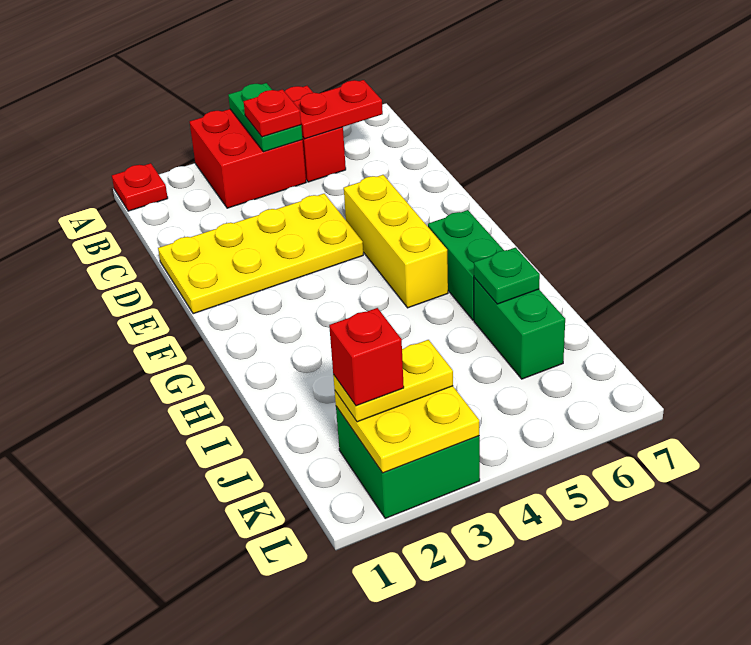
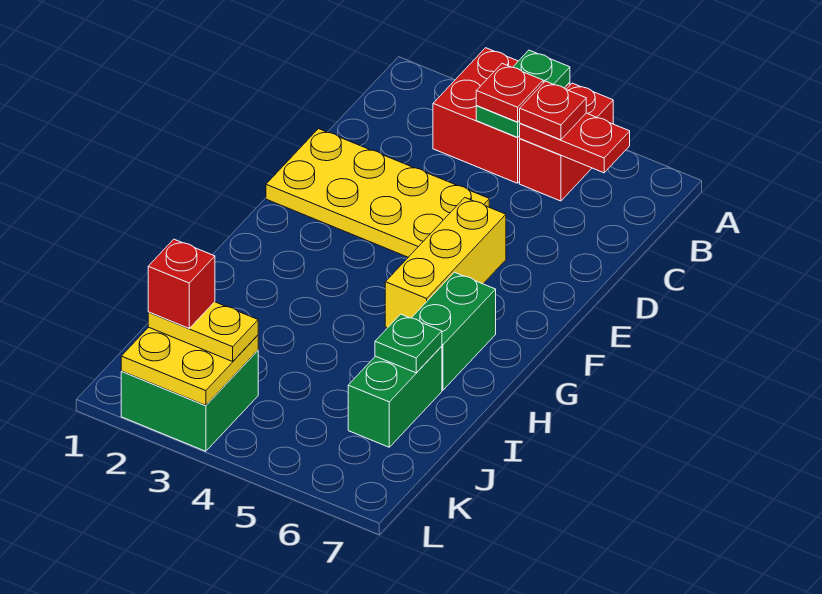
red plate A1 level 1 -> red plate B5 level 3

